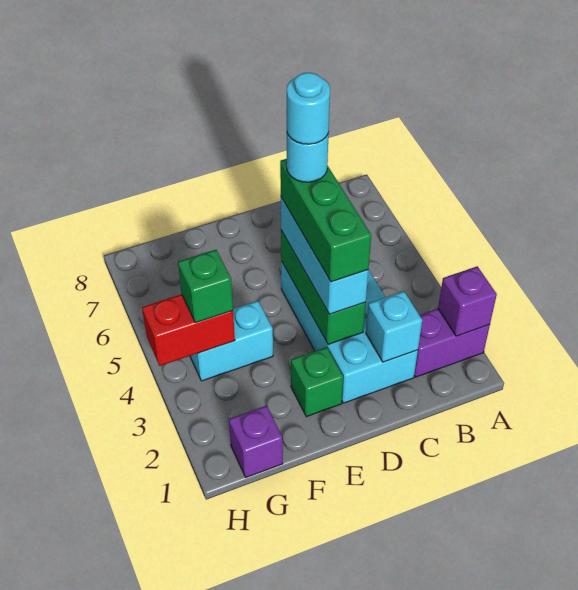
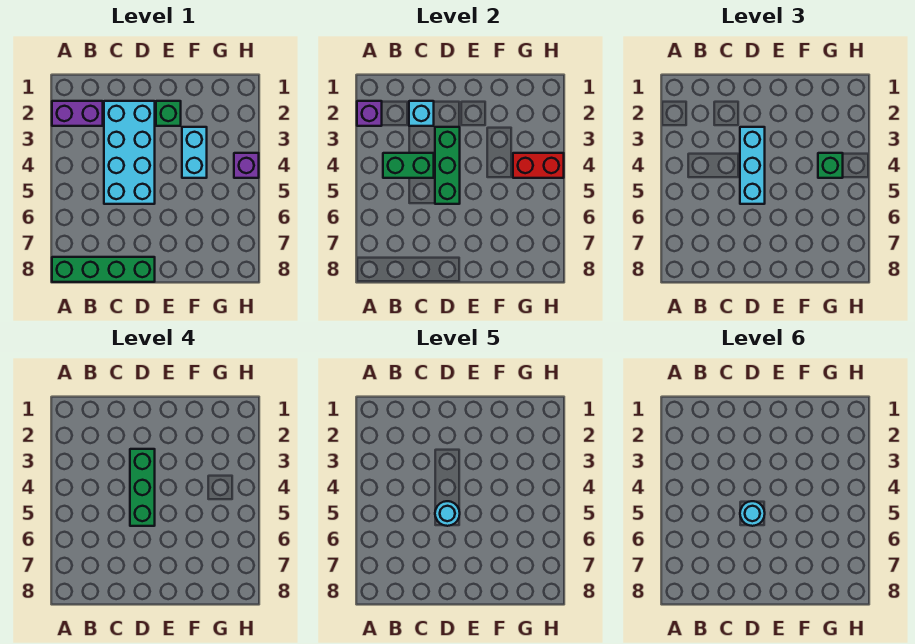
none -> green brick A8:D8 level 1
none -> green brick B4:C4 level 2
cyan brick F4:G4 level 1 -> cyan brick F3:F4 level 1
purple brick G1 level 1 -> purple brick H4 level 1

